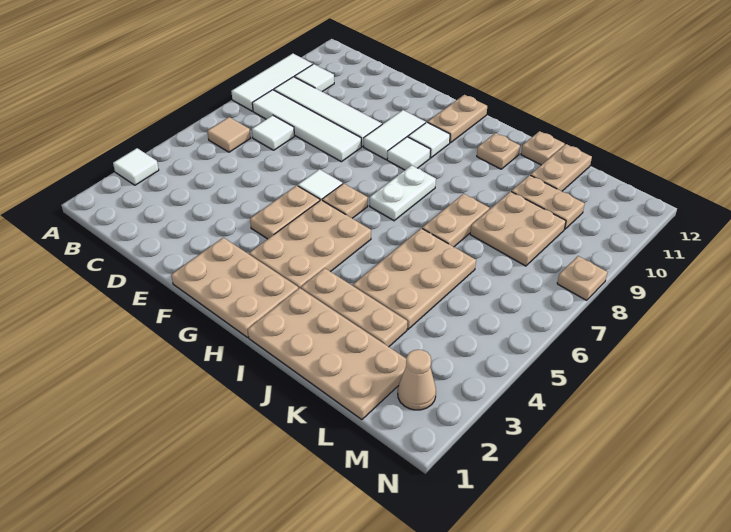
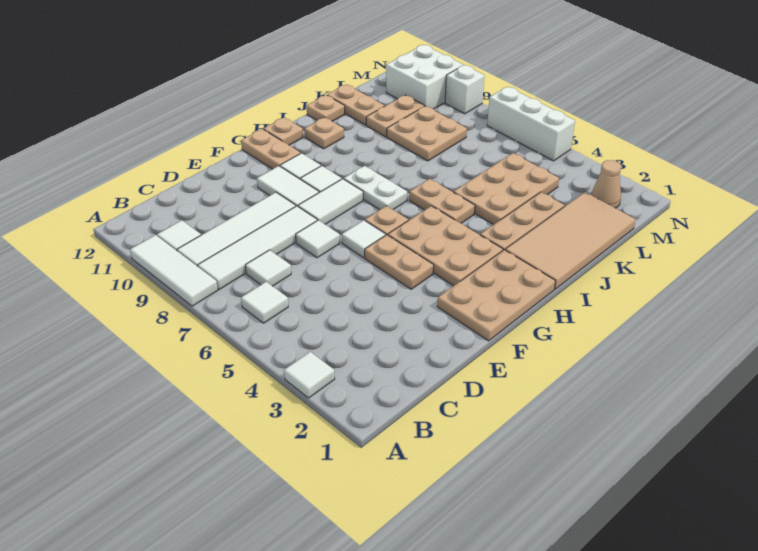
tan tile B6 level 1 -> white tile B6 level 1
none -> white tile E7 level 1
none -> white tile F8:G8 level 1
tan plate I1:L2 level 1 -> tan tile I1:L2 level 1
tan plate J4:K6 level 1 -> tan plate J4:L5 level 1
tan plate J7:J8 level 1 -> tan plate I5:I6 level 1
none -> white brick M10:N11 level 1
none -> white brick N5:N7 level 1
tan plate N8 level 1 -> tan plate H12 level 1
none -> white brick N9 level 1

